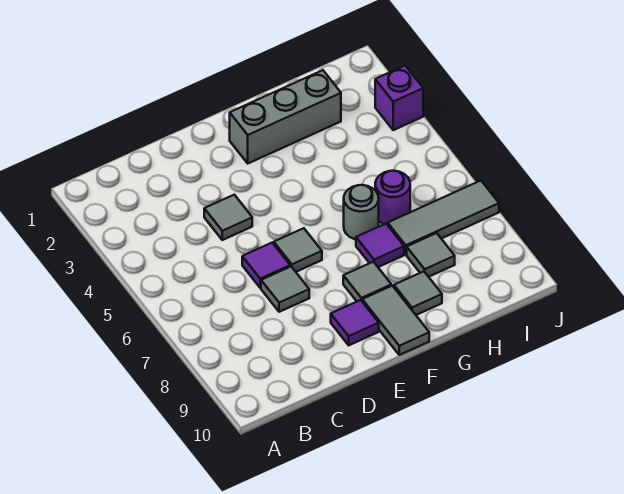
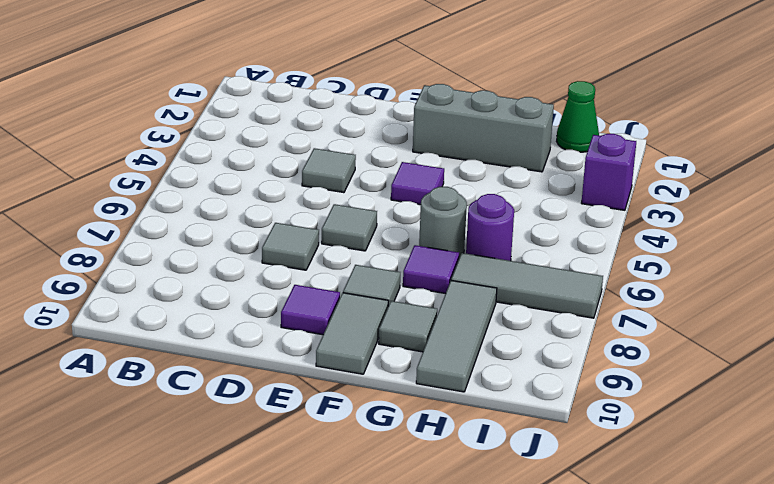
purple tile D6 level 1 -> purple tile F4 level 1
grey tile H8 level 1 -> grey tile H8:H10 level 1
none -> green cone I1 level 1

